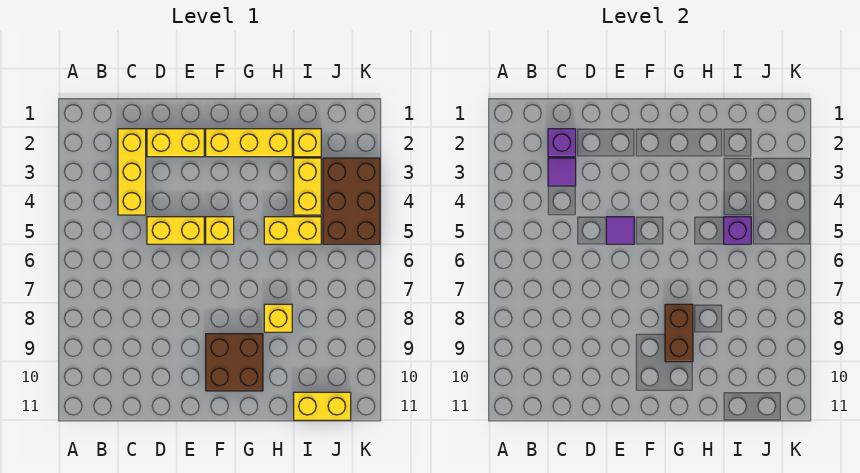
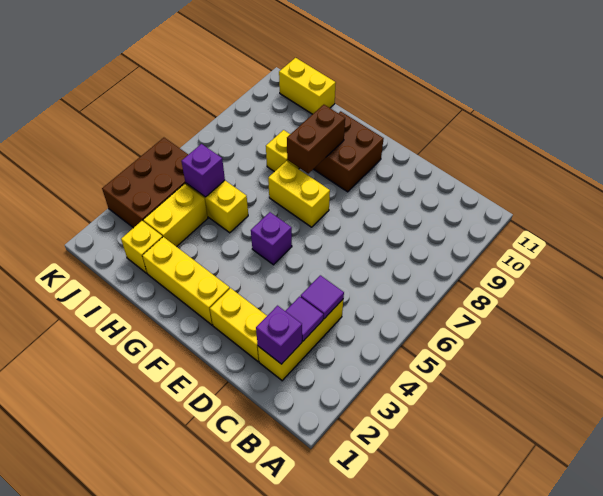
yellow brick D5:E5 level 1 -> yellow brick F7:G7 level 1
purple tile E5 level 2 -> purple tile C4 level 2
yellow brick F5 level 1 -> purple brick F5 level 1

